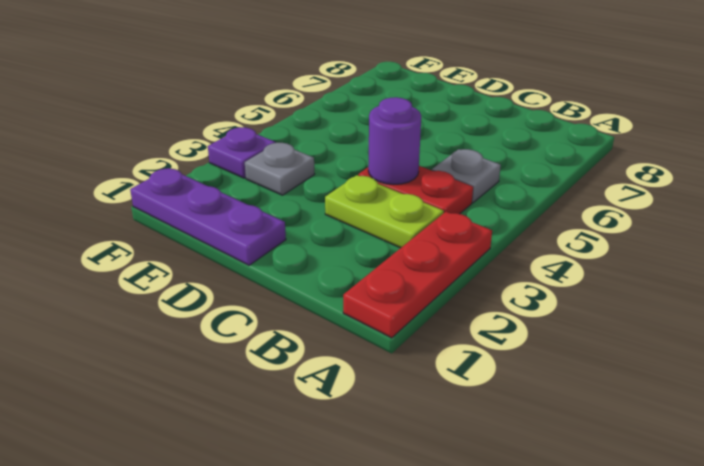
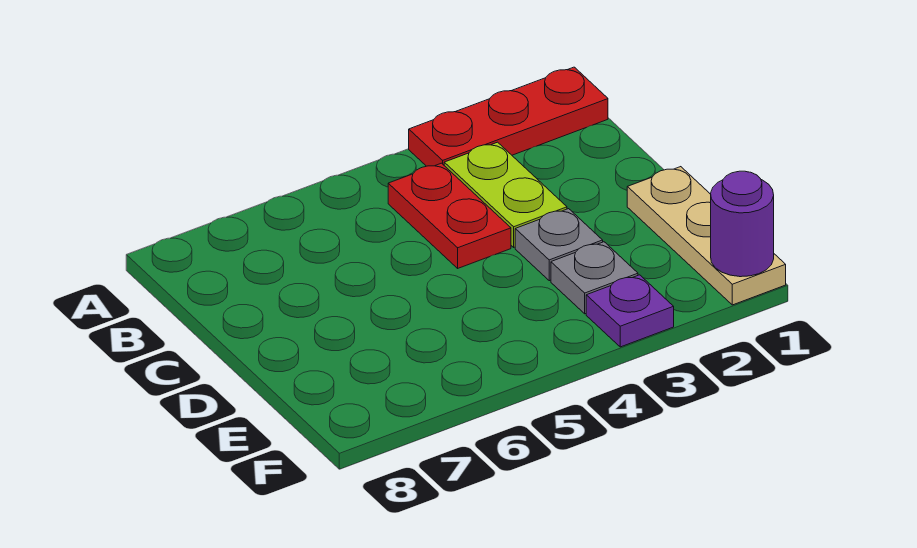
grey plate B5 level 1 -> grey plate D3 level 1
purple round brick C4 level 2 -> purple round brick F1 level 2
purple plate D1:F1 level 1 -> tan plate D1:F1 level 1

